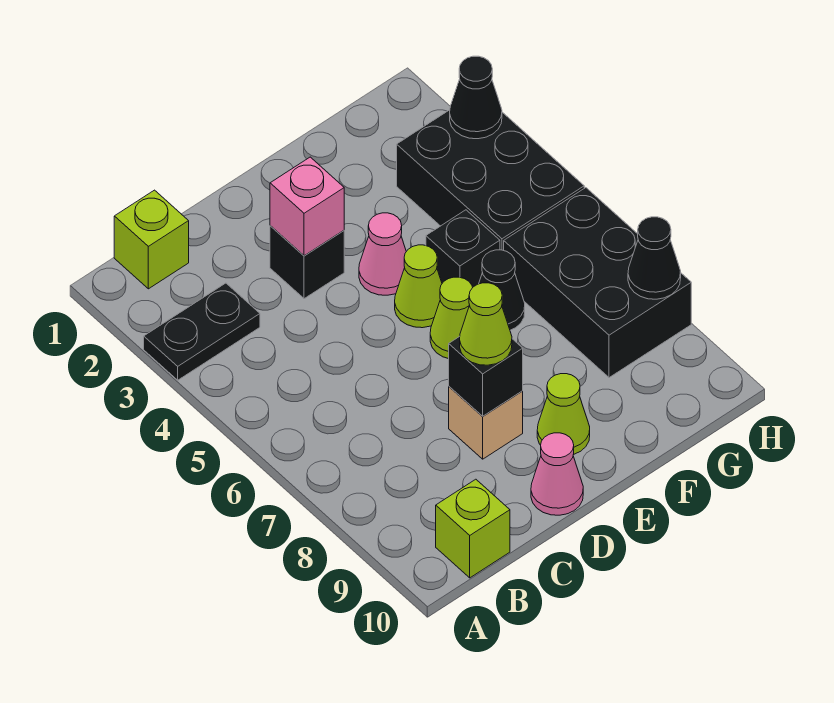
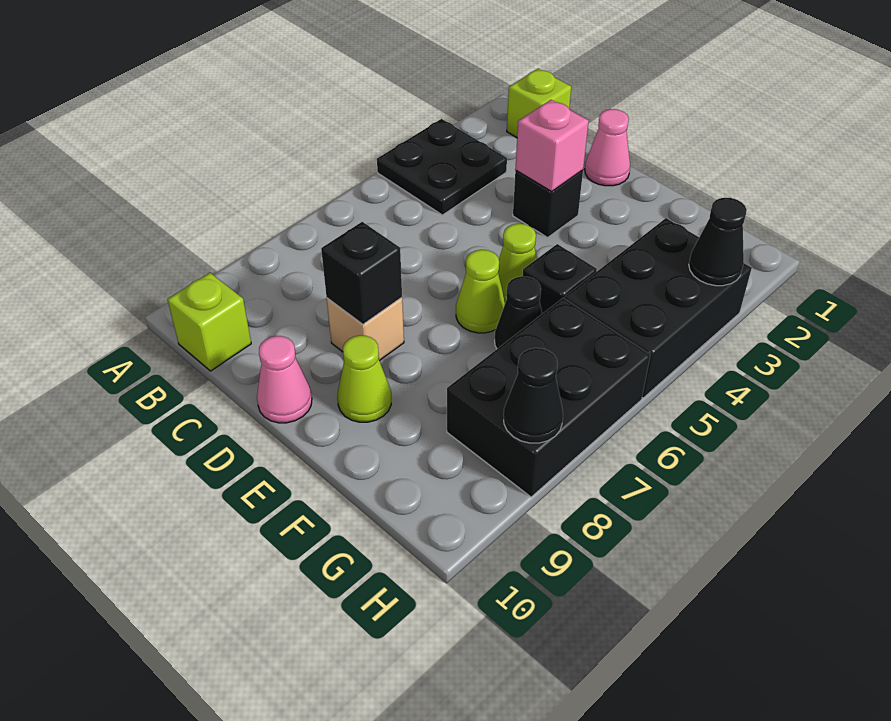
black plate A3:B3 level 1 -> black plate A3:B4 level 1
lime cone D8 level 3 -> none
pink cone E4 level 1 -> pink cone D1 level 1

